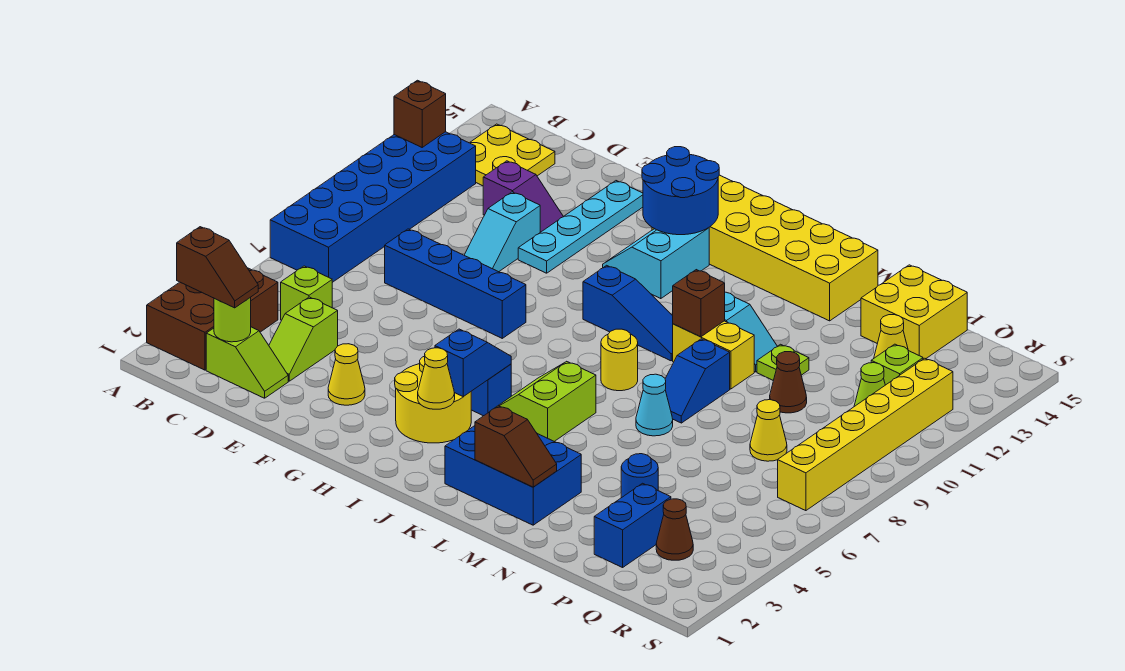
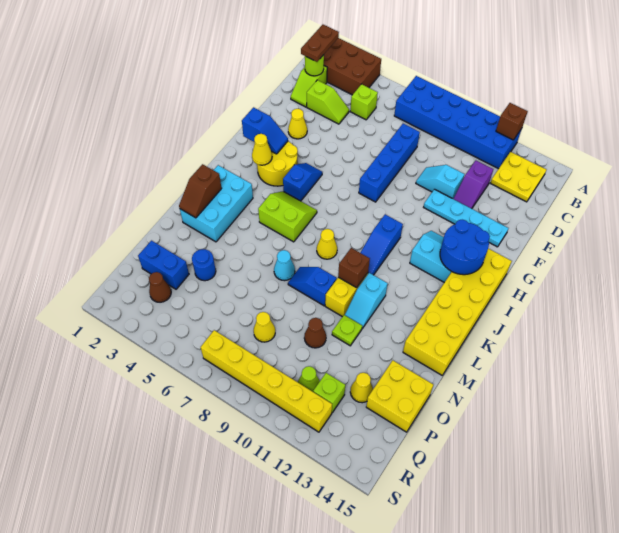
brown slope B2:C2 level 3 top B -> brown plate B2:C2 level 3
lime slope D3:D4 level 1 top 4 -> lime slope D3:D4 level 1 top 3
blue slope I4:I5 level 2 top 4 -> blue slope H2:H3 level 2 top 2
blue brick K2:M3 level 1 -> cyan brick K2:M3 level 1
yellow round brick K8 level 1 -> yellow cone K8 level 1

